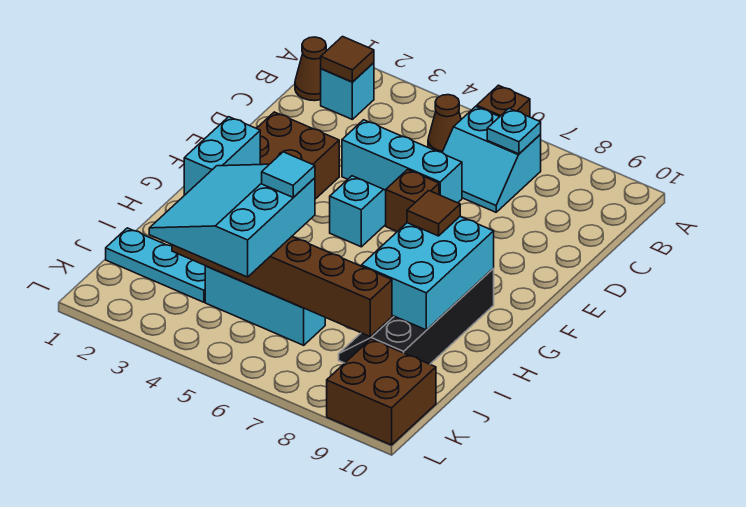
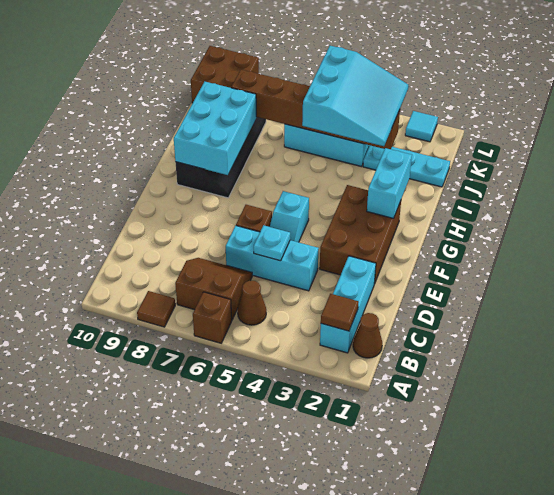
cyan brick B2 level 1 -> cyan brick B2:D2 level 1
cyan slope B6:C7 level 1 top B -> brown slope B6:C7 level 1 top B
cyan plate B7 level 2 -> cyan plate D5 level 2
brown tile G8 level 3 -> brown tile A8 level 1
cyan tile I5 level 4 -> cyan tile L2 level 1

